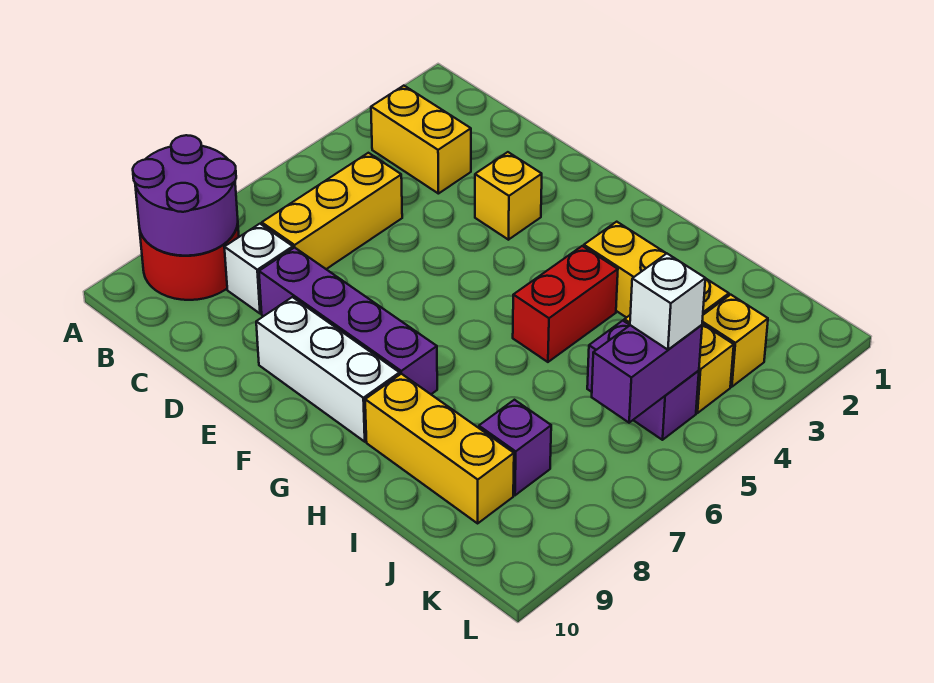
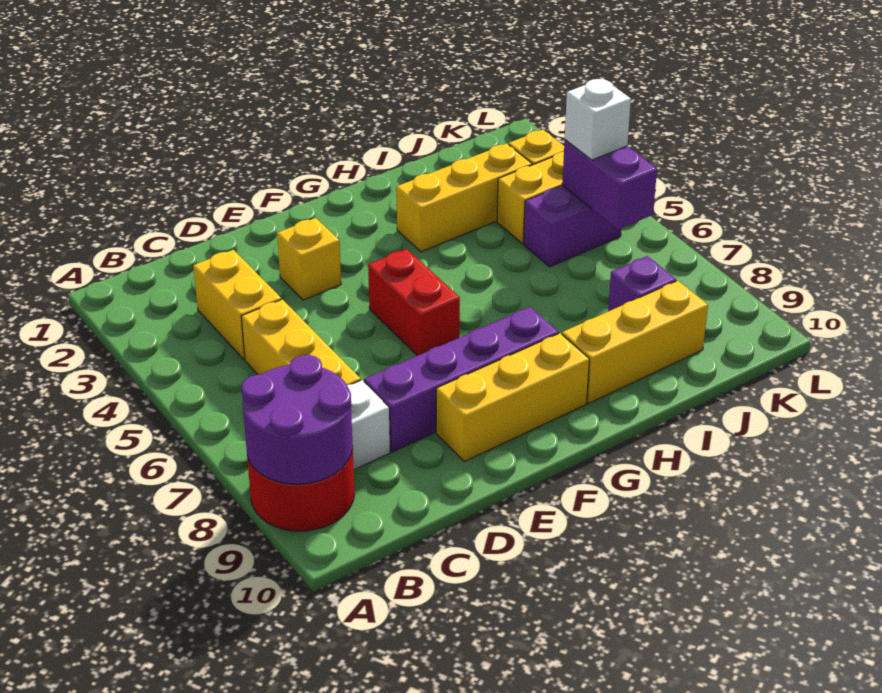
yellow brick B3:C3 level 1 -> yellow brick C3:C4 level 1
white brick E9:G9 level 1 -> yellow brick E9:G9 level 1
red brick H4:H5 level 1 -> red brick F5:F6 level 1

